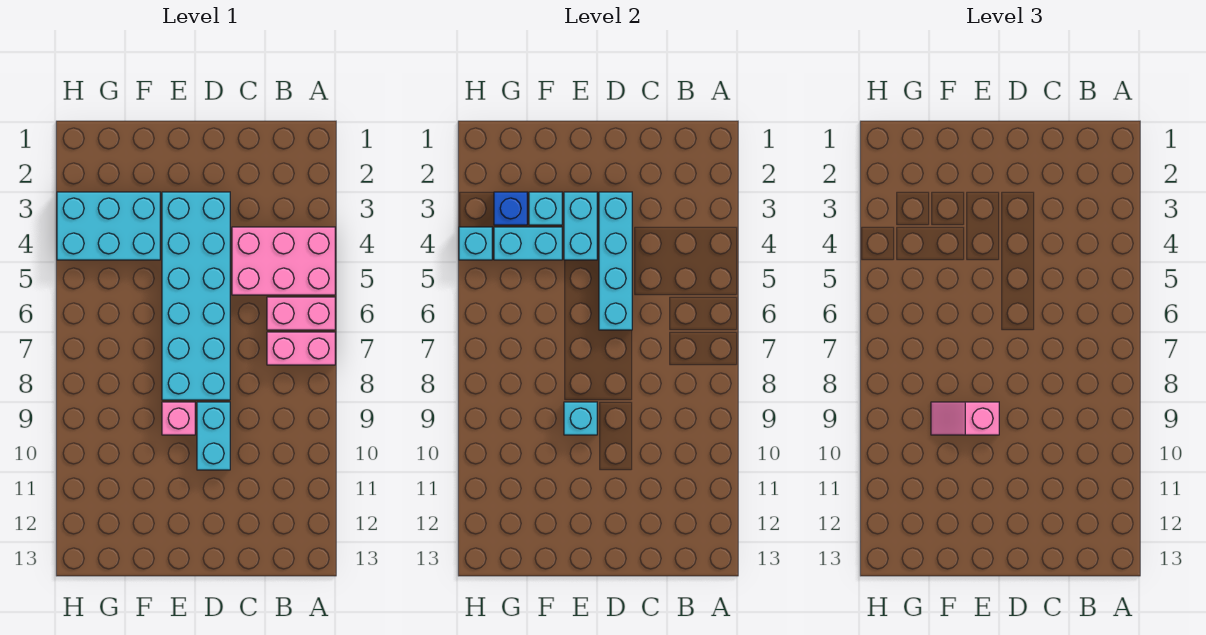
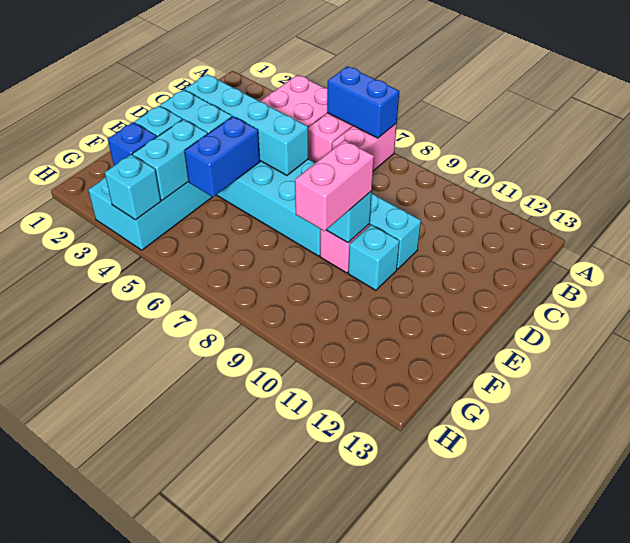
none -> blue brick A6:A7 level 2
none -> blue brick E5:F5 level 2
pink slope E9:F9 level 3 top E -> pink brick E9:F9 level 3
none -> cyan brick E10 level 1

